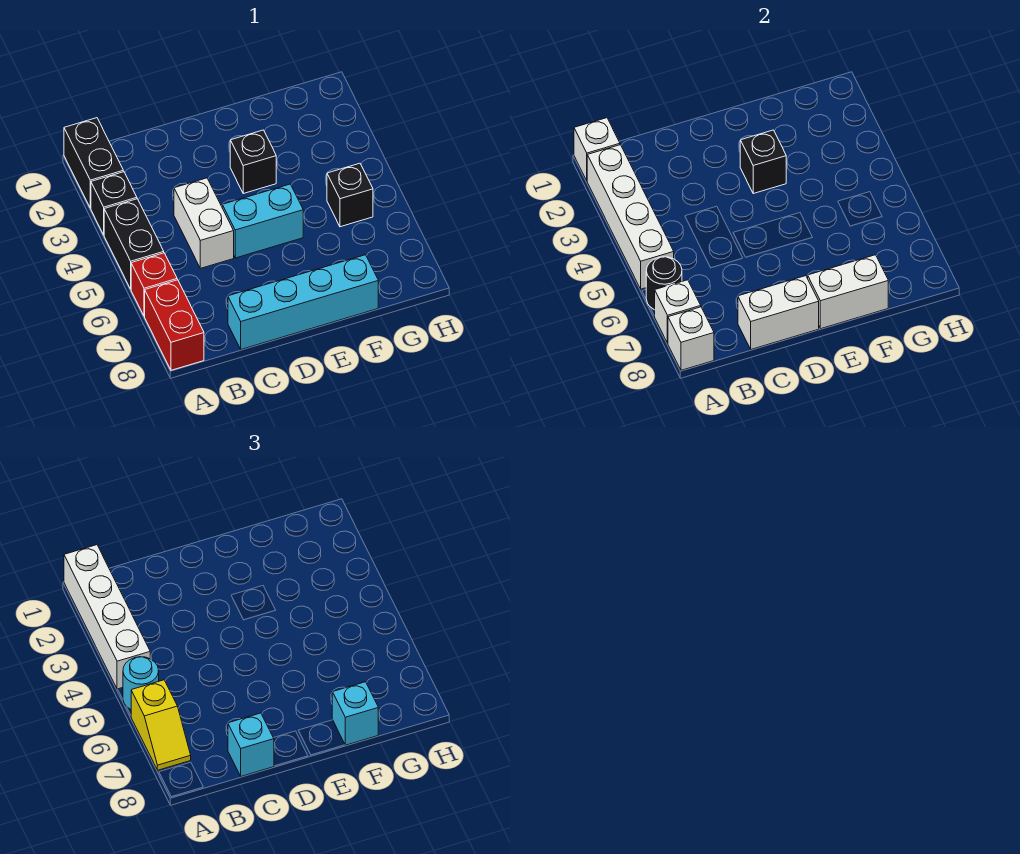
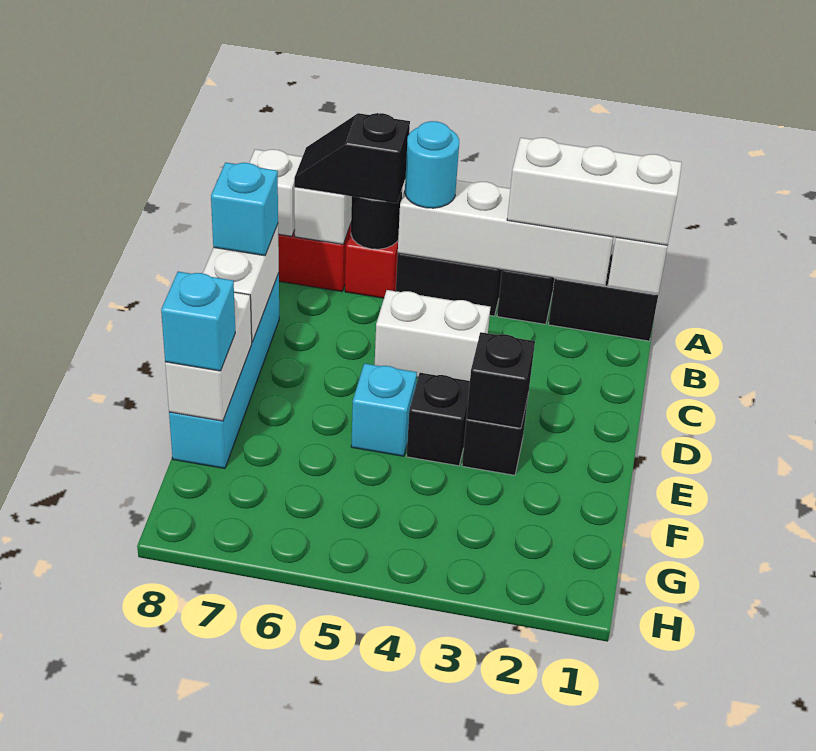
white brick A1:A4 level 3 -> white brick A1:A3 level 3
yellow slope A6:A7 level 3 top 6 -> black slope A6:A7 level 3 top 6
cyan brick D5:E5 level 1 -> cyan brick E5 level 1
black brick G5 level 1 -> black brick E4 level 1

